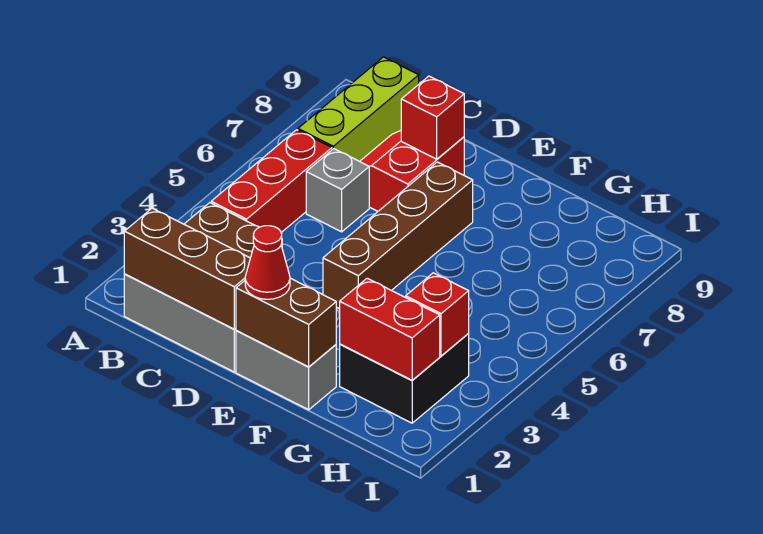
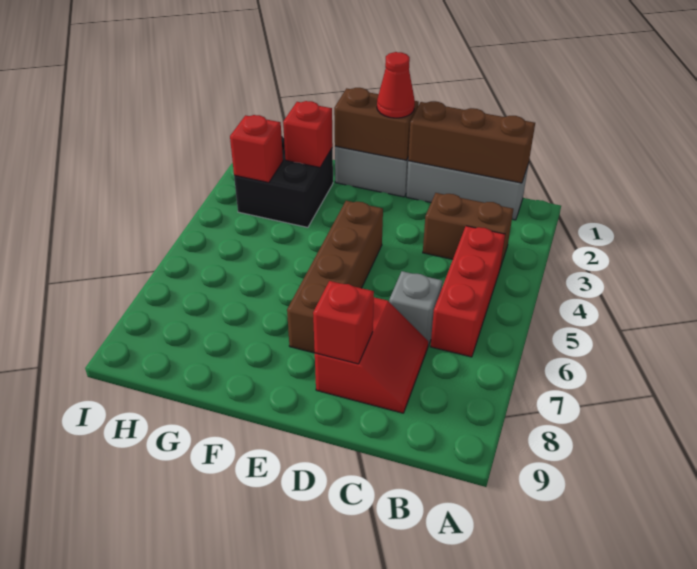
lime brick B7:B9 level 1 -> none
red brick G2:H2 level 2 -> red brick G2 level 2

